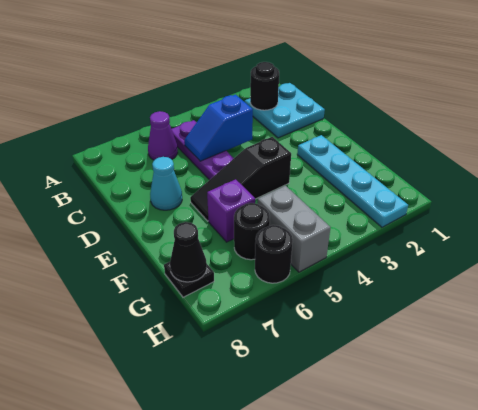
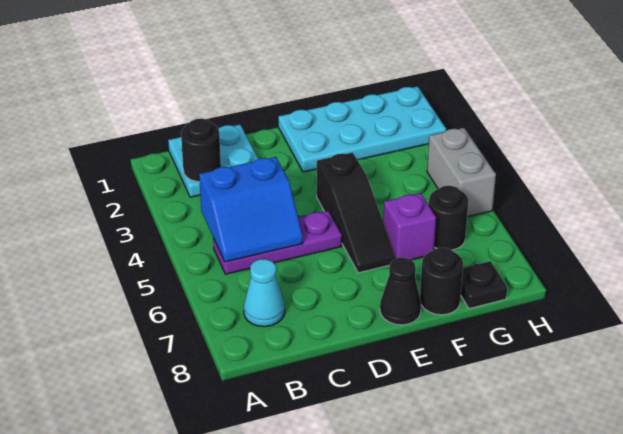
purple cone B6 level 1 -> none
blue slope C4:C5 level 2 top 4 -> blue slope B4:C5 level 2 top 4
cyan cone D7 level 1 -> cyan cone B7 level 1
cyan plate E2:H2 level 1 -> cyan plate E1:H2 level 1
grey brick G5:H5 level 1 -> grey brick H4:H5 level 1
black cone G8 level 2 -> black cone E8 level 1
black round brick H6 level 1 -> black round brick F8 level 1

